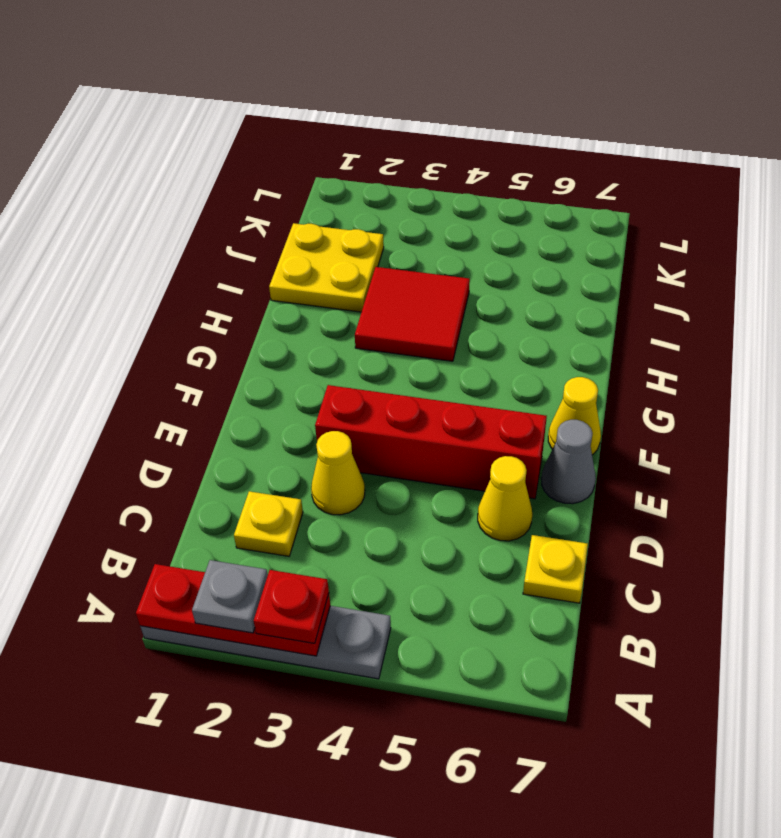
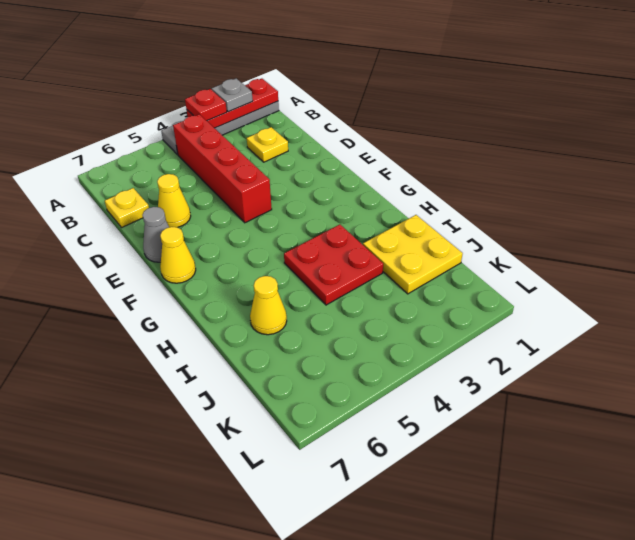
yellow cone D3 level 1 -> yellow cone I6 level 1
red brick E3:E6 level 1 -> red brick B4:E4 level 1
red tile H3:I4 level 1 -> red plate H3:I4 level 1

